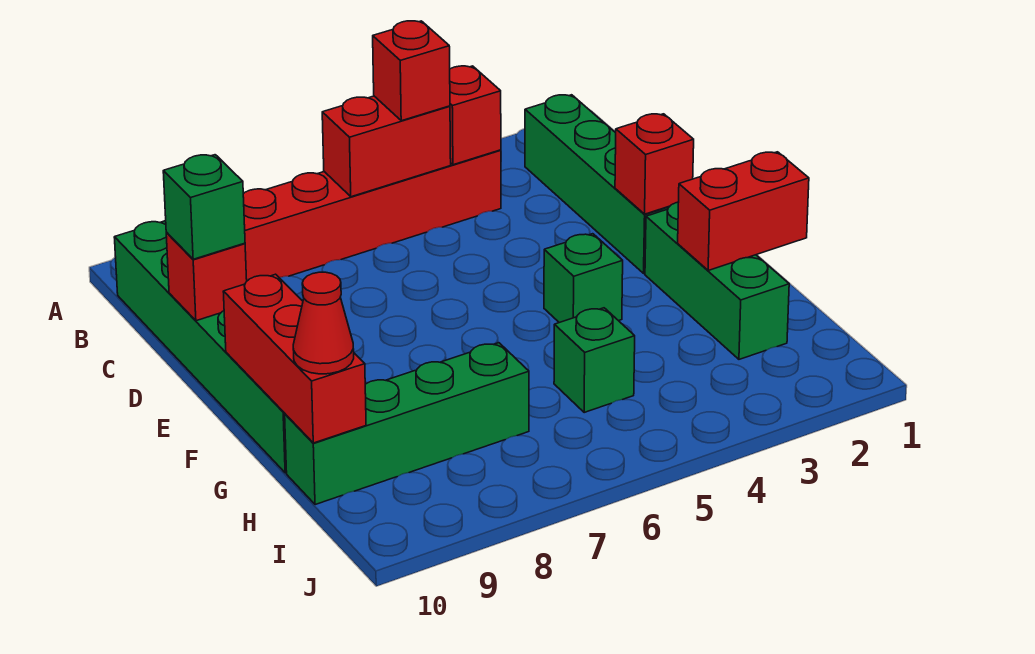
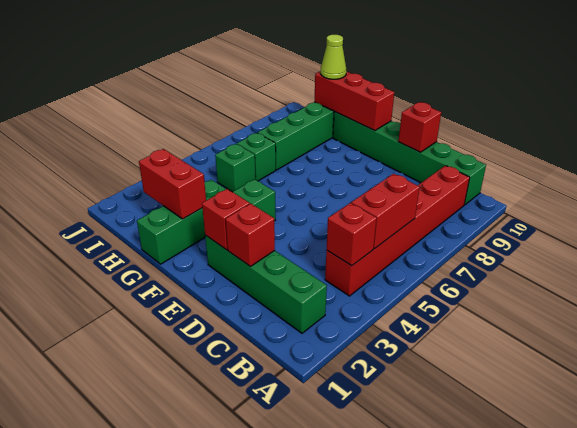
red brick B5 level 3 -> red brick D2 level 2
green brick D10 level 3 -> green brick H6 level 1
green brick F2:H2 level 1 -> green brick G1:G3 level 1
red brick G1:G2 level 2 -> red brick G2:H2 level 2
red cone H10 level 3 -> lime cone H10 level 3

